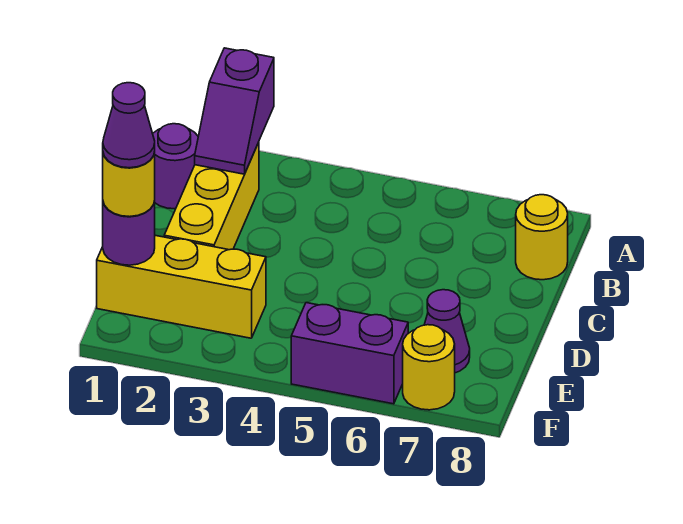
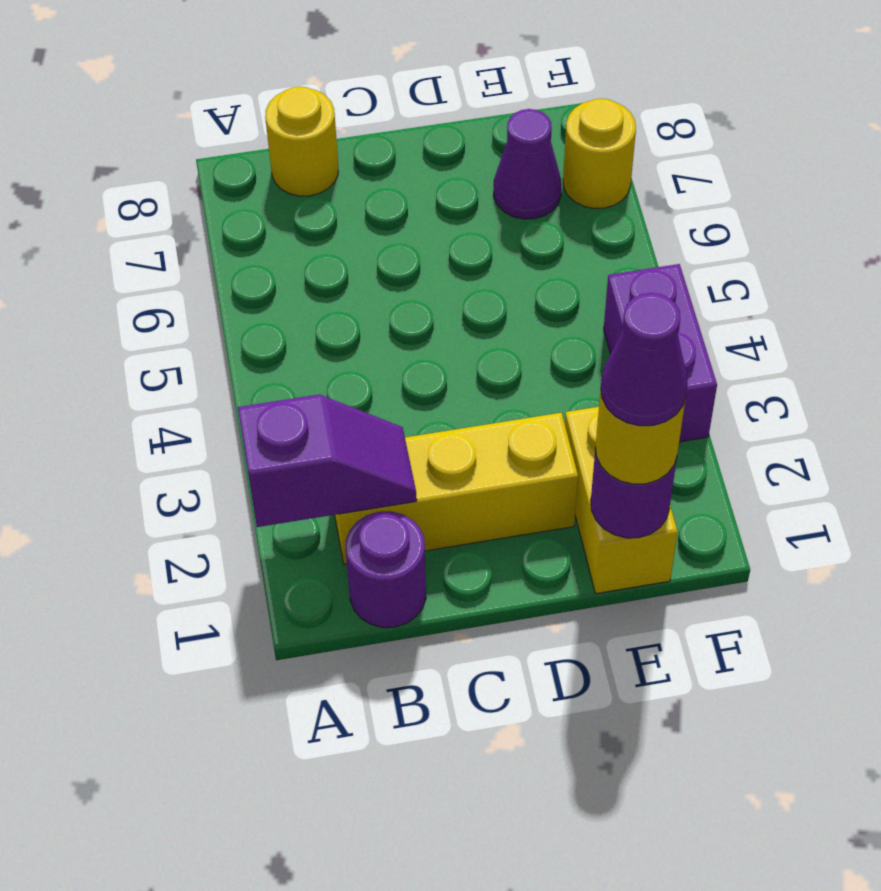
yellow brick E1:E3 level 1 -> yellow brick E1:E2 level 1
purple brick F5:F6 level 1 -> purple brick F3:F4 level 1

